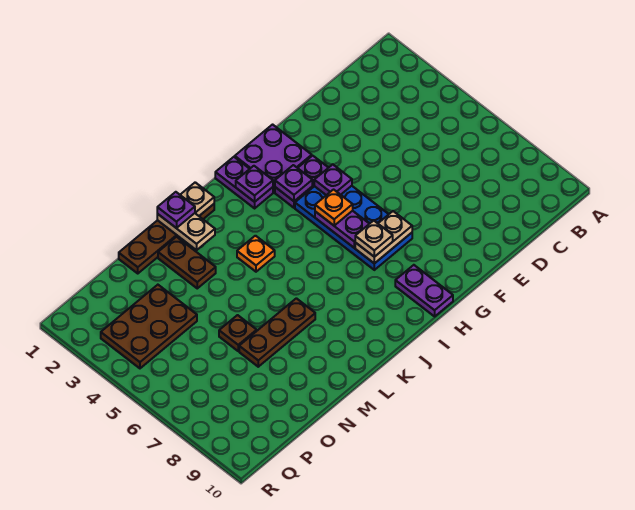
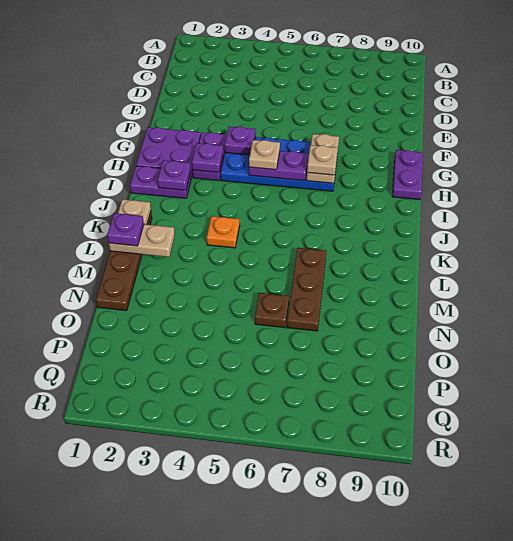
orange plate H5 level 3 -> tan plate H5 level 3
purple plate H9:H10 level 1 -> purple plate G10:H10 level 1
brown plate M2:M3 level 1 -> none
brown plate O3:Q4 level 1 -> none

